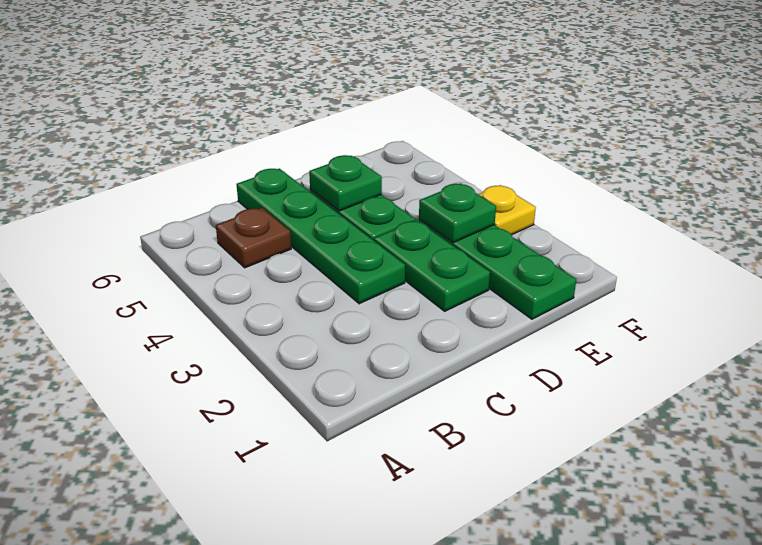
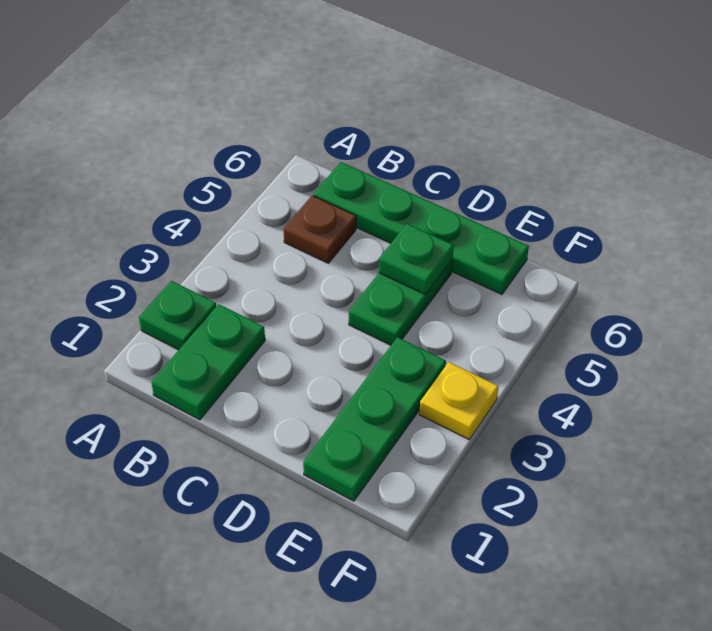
green plate C3:C6 level 1 -> green plate B6:E6 level 1
green plate D2:D3 level 1 -> green plate B1:B2 level 1
green plate E3 level 2 -> green plate A2 level 1

